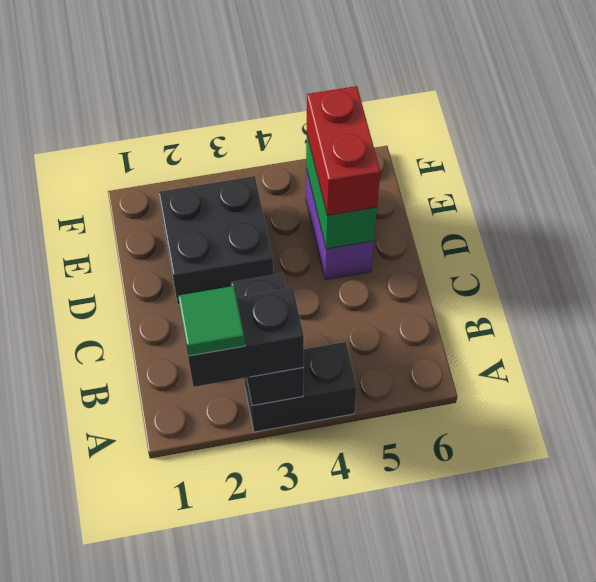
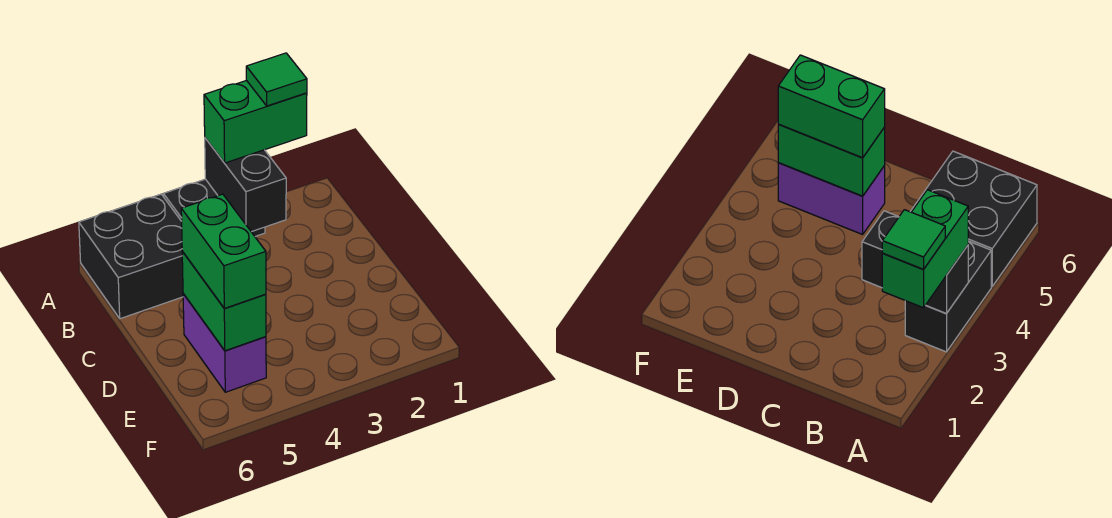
black brick A2:A3 level 3 -> green brick A2:A3 level 3
black brick D2:E3 level 1 -> black brick A5:B6 level 1
red brick D5:E5 level 3 -> green brick D5:E5 level 3

